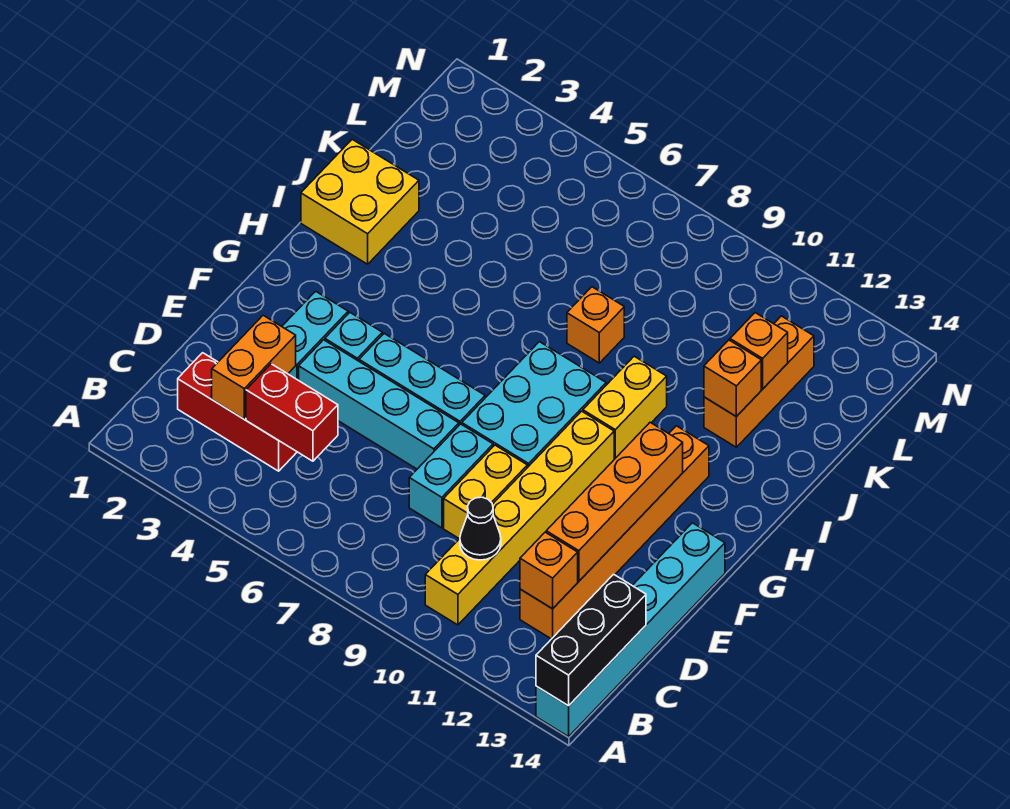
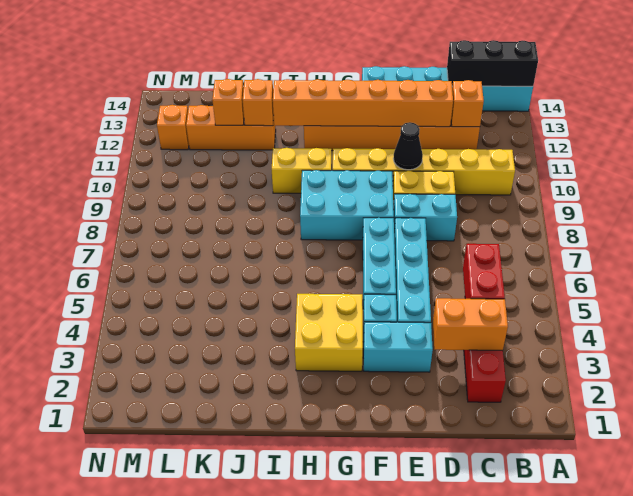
black cone C10 level 2 -> black cone E10 level 2
orange brick D12:G12 level 2 -> orange brick D12:I12 level 2
yellow brick I1:J2 level 1 -> yellow brick G3:H4 level 1
orange brick J8 level 1 -> orange brick M12 level 1

